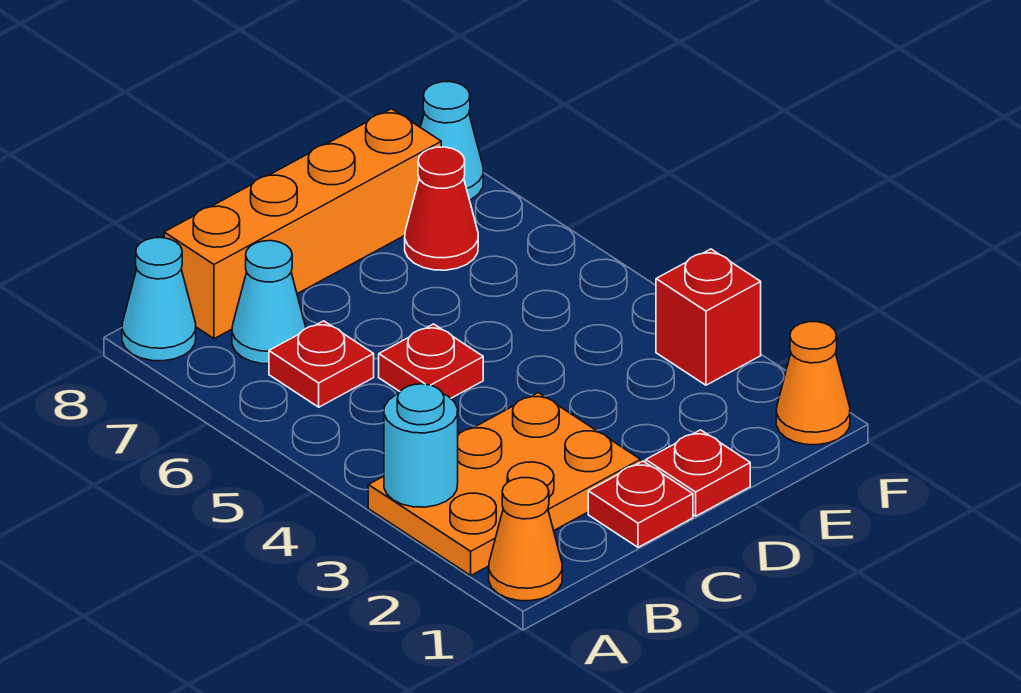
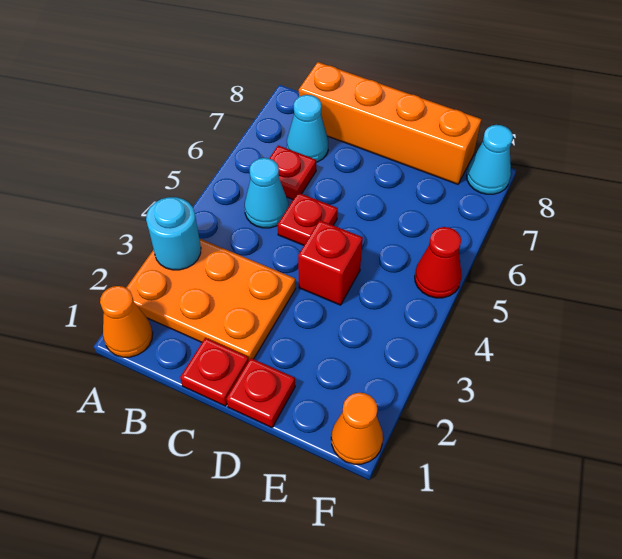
cyan cone A8 level 1 -> cyan cone B5 level 1
red cone E7 level 1 -> red cone F5 level 1
red brick F3 level 1 -> red brick D4 level 1

